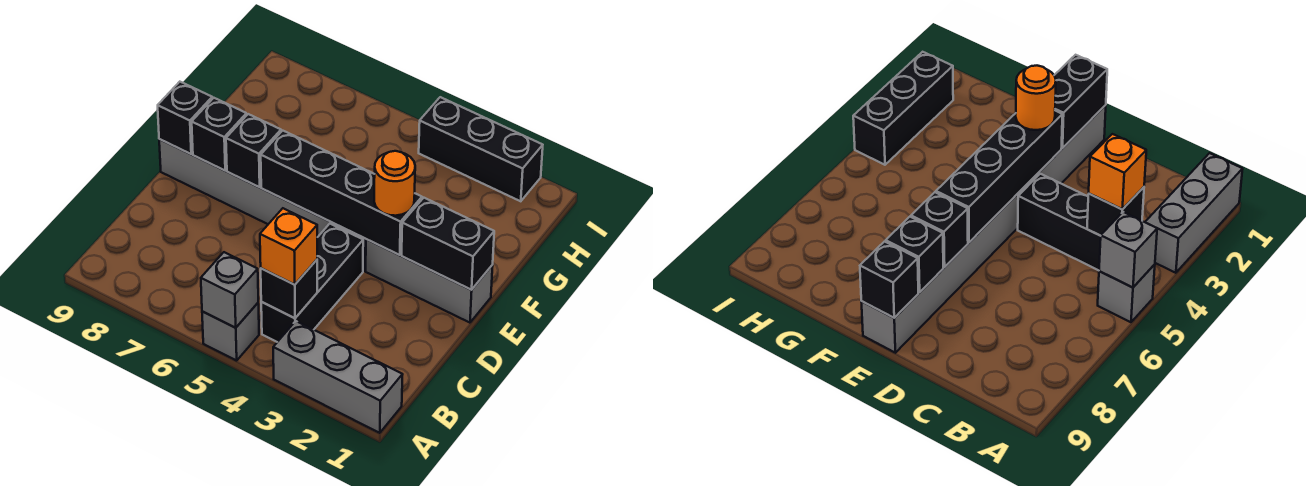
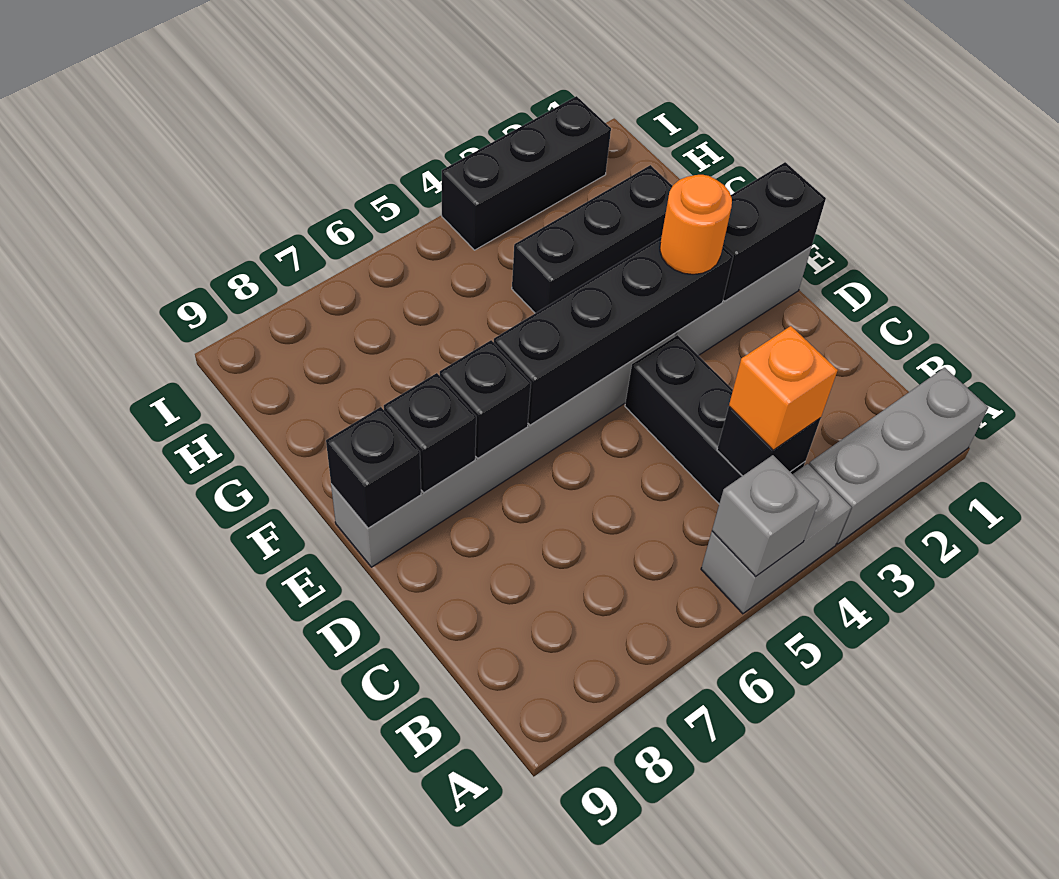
grey brick A5 level 1 -> grey brick A4:A5 level 1
none -> black brick G2:G4 level 1

